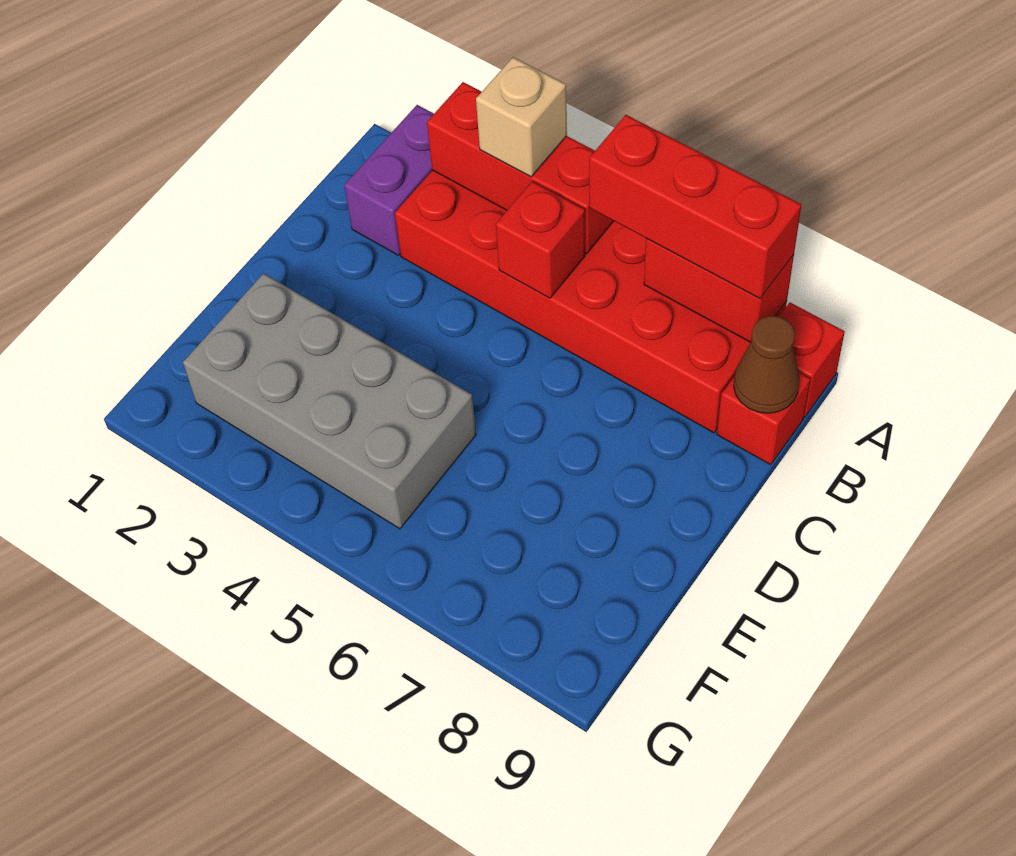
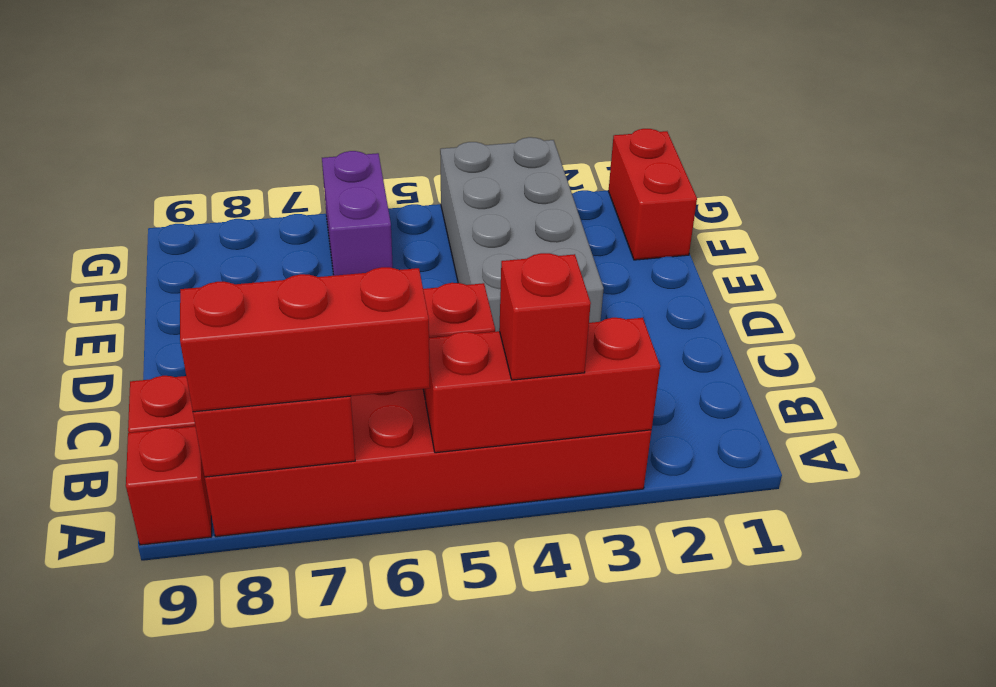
purple brick A2:B2 level 1 -> purple brick F6:G6 level 1
tan brick A4 level 3 -> red brick A4 level 3
brown cone B9 level 2 -> none
grey brick E2:F5 level 1 -> grey brick D3:G4 level 1
none -> red brick F1:G1 level 1

